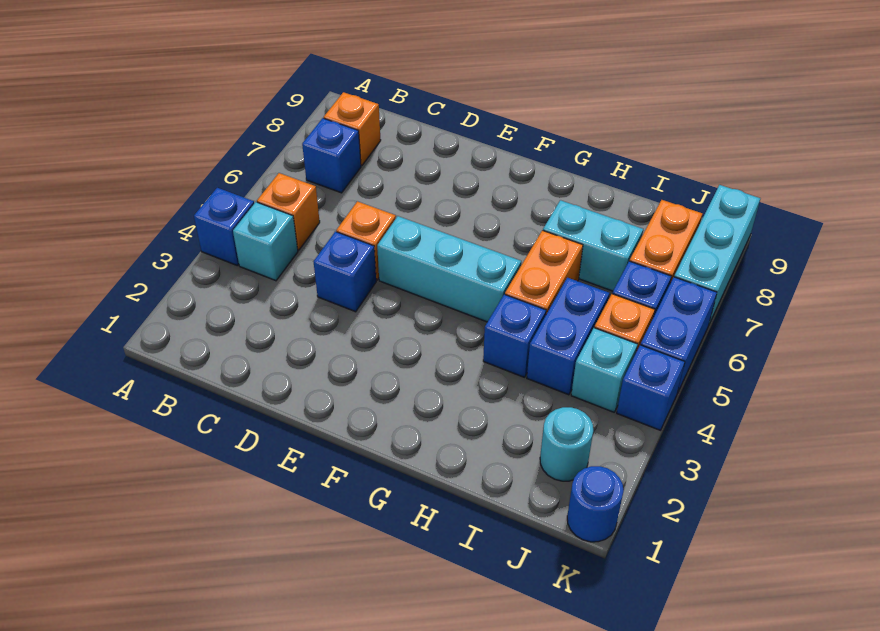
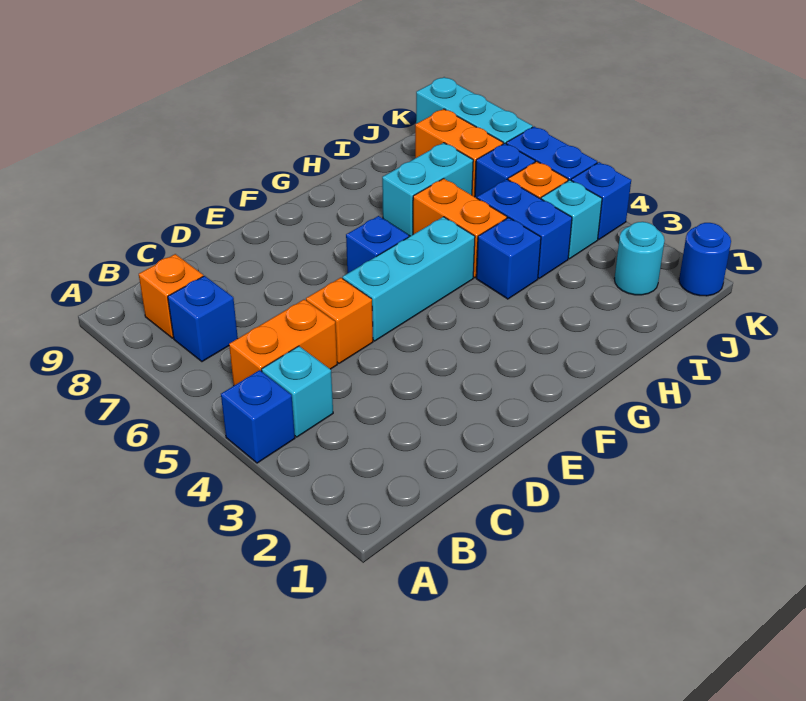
orange brick B5 level 1 -> orange brick B5:C5 level 1
blue brick D4 level 1 -> blue brick F6 level 1

